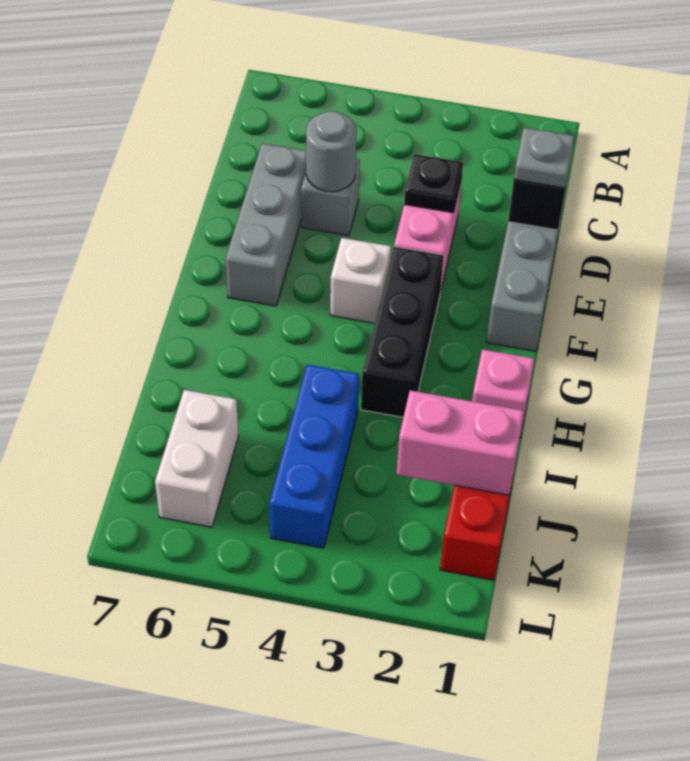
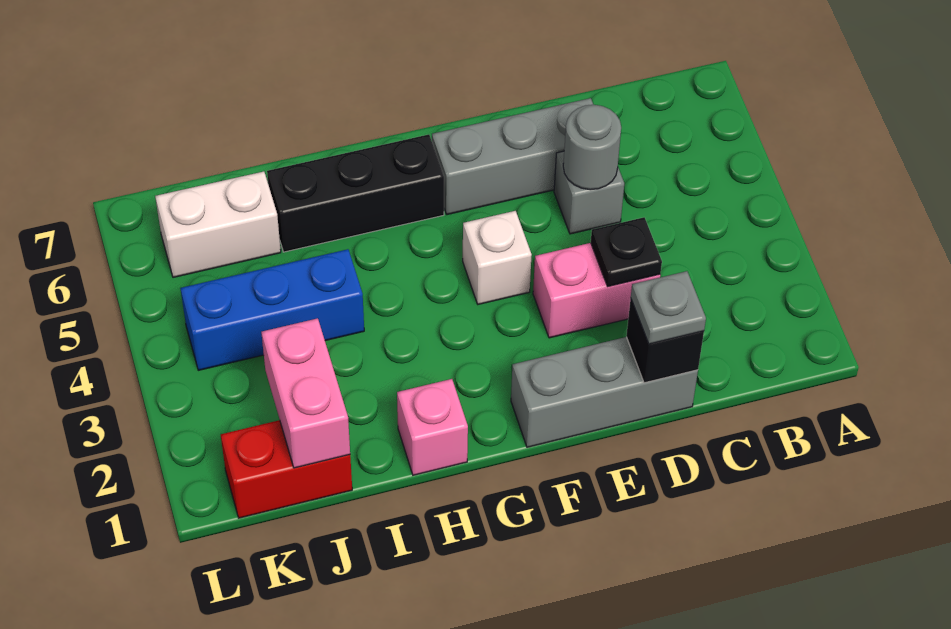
black brick F3:H3 level 1 -> black brick G6:I6 level 1

